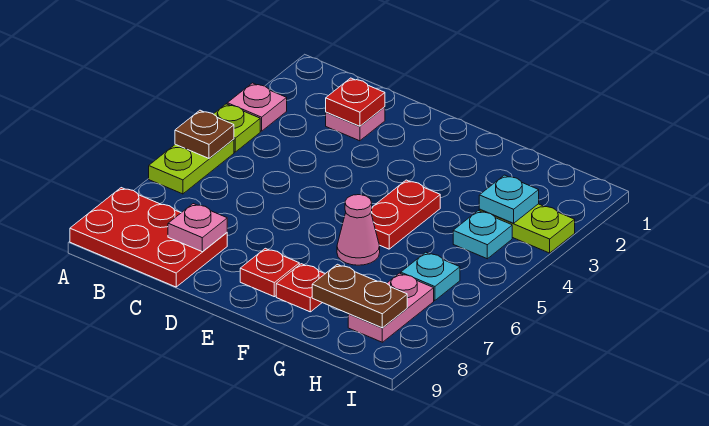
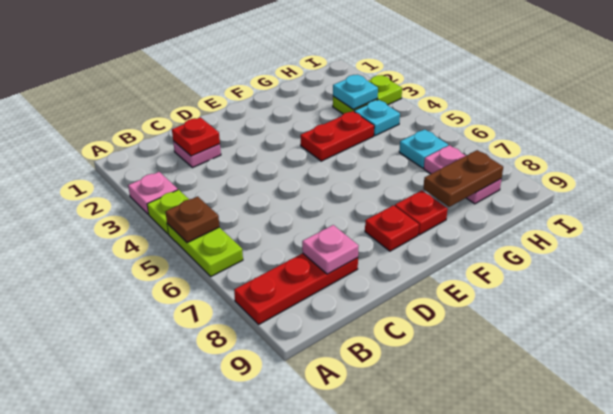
red plate A8:C9 level 1 -> red plate A8:C8 level 1
red plate F4:F5 level 1 -> red plate F4:G4 level 1
pink cone F6 level 1 -> none

